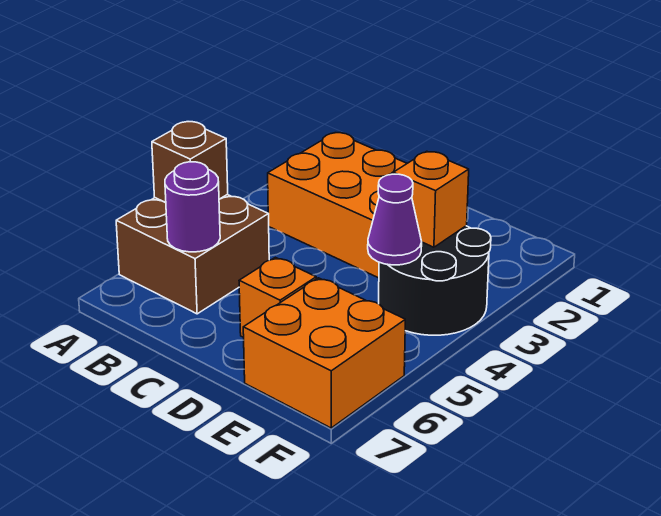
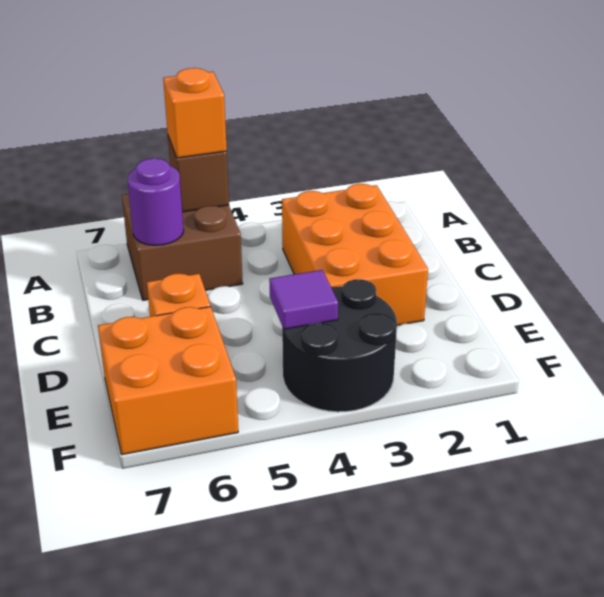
orange brick E3 level 2 -> orange brick A5 level 3
purple cone E4 level 2 -> purple tile E4 level 2

